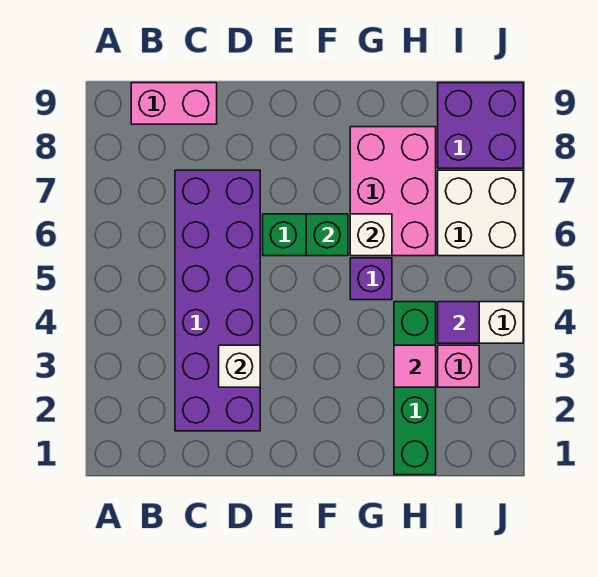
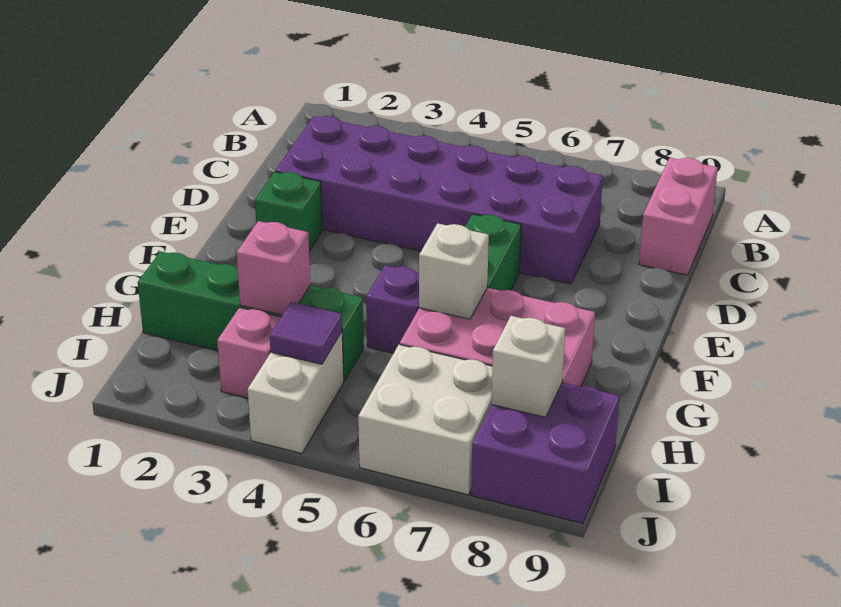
white brick D3 level 2 -> white brick I8 level 2
green brick F6 level 2 -> green brick E2 level 1
pink tile H3 level 2 -> pink brick H3 level 2

